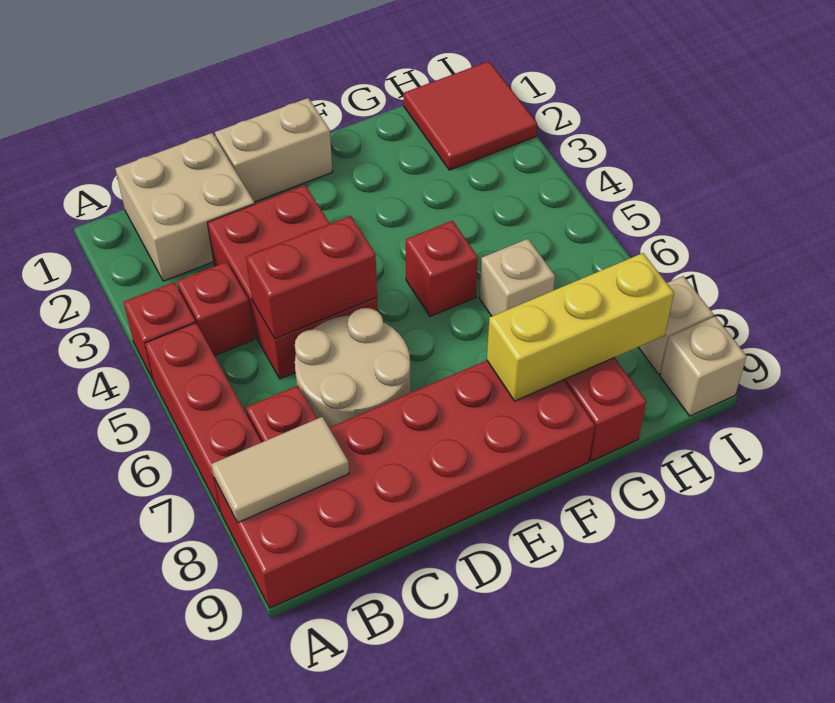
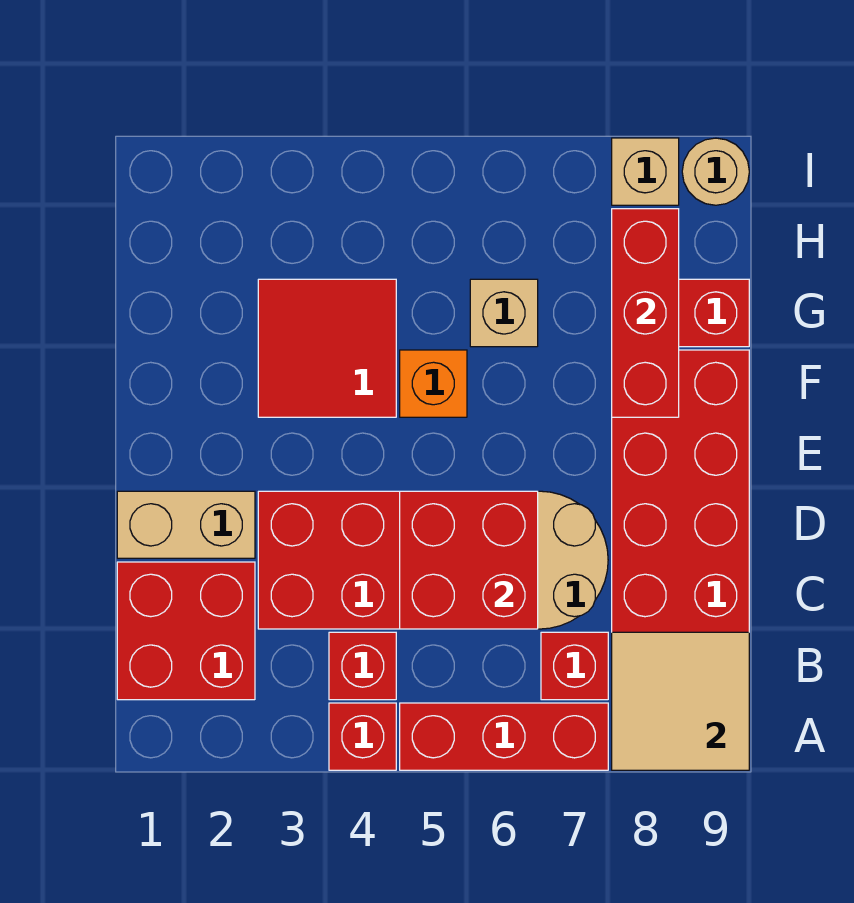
tan tile A8:B8 level 2 -> tan tile A8:B9 level 2
tan brick B1:C2 level 1 -> red brick B1:C2 level 1
red brick C5:D5 level 2 -> red brick C5:D6 level 2
tan brick D1:E1 level 1 -> tan brick D1:D2 level 1
red brick F5 level 1 -> orange brick F5 level 1
yellow brick F8:H8 level 2 -> red brick F8:H8 level 2
red tile H1:I2 level 1 -> red tile F3:G4 level 1
tan brick I9 level 1 -> tan round brick I9 level 1

